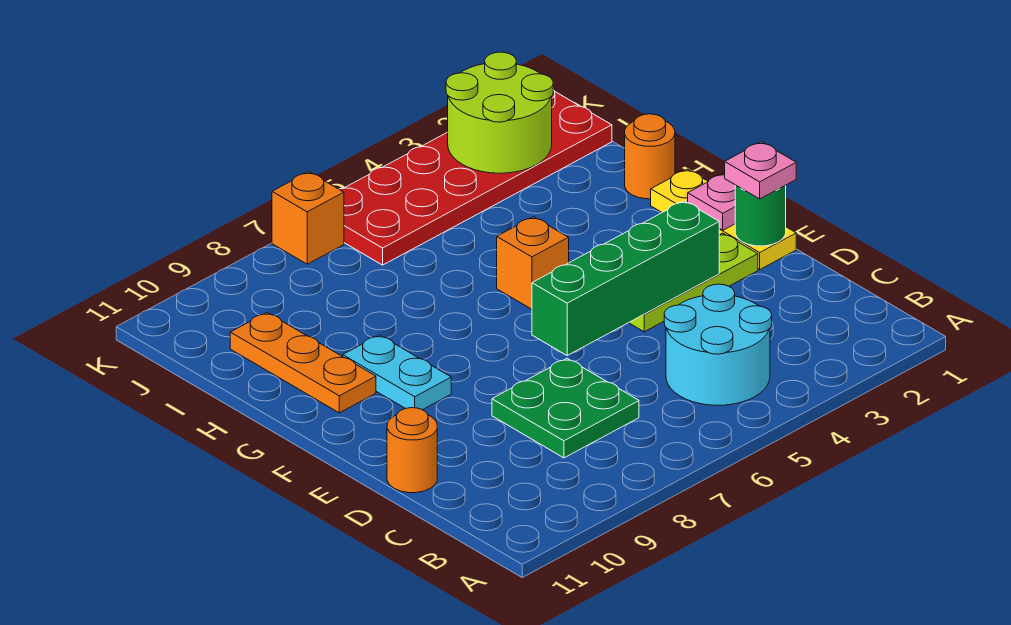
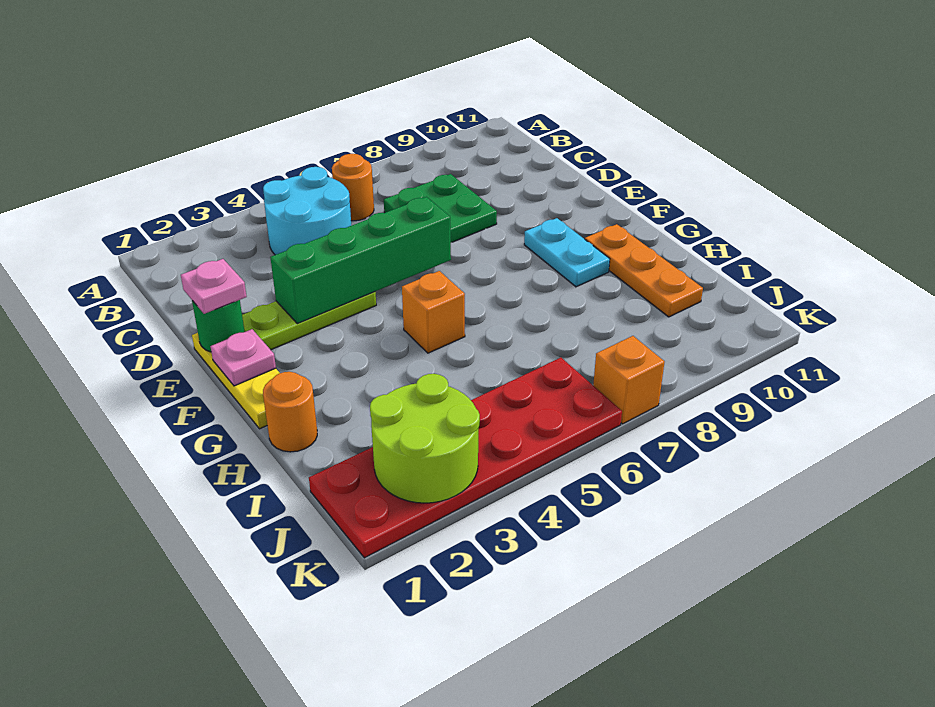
orange round brick D11 level 1 -> orange round brick B6 level 1

